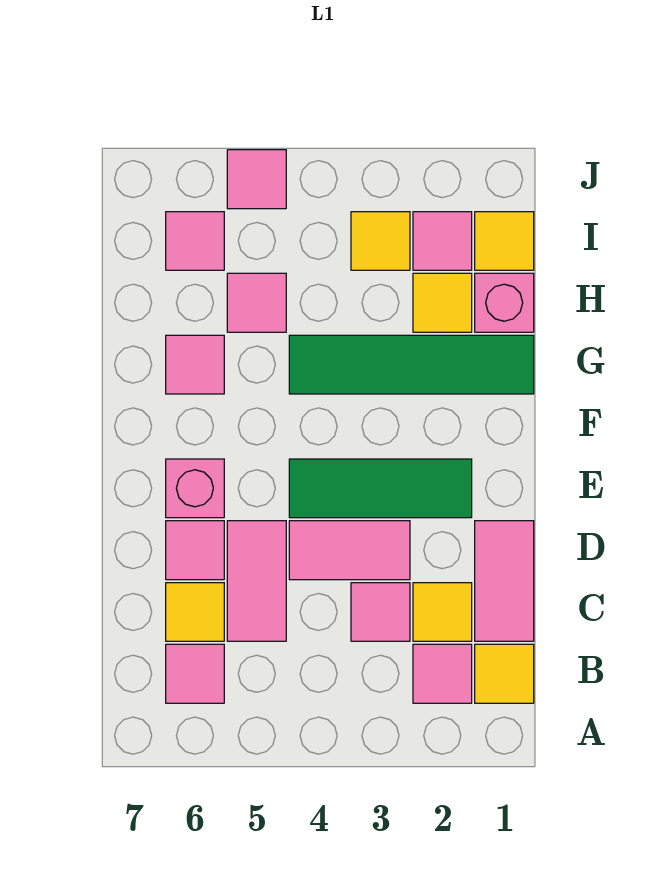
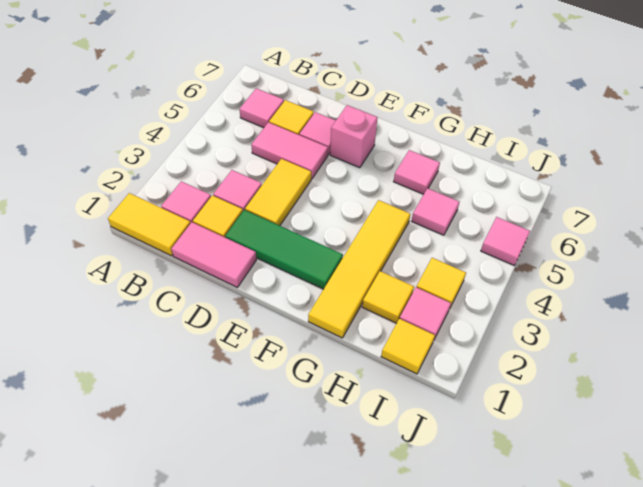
yellow tile B1 level 1 -> yellow tile A1:B1 level 1
pink tile D3:D4 level 1 -> yellow tile D3:D4 level 1
green tile E2:E4 level 1 -> green tile D2:F2 level 1
green tile G1:G4 level 1 -> yellow tile G1:G4 level 1
pink brick H1 level 1 -> none
pink tile I6 level 1 -> none

